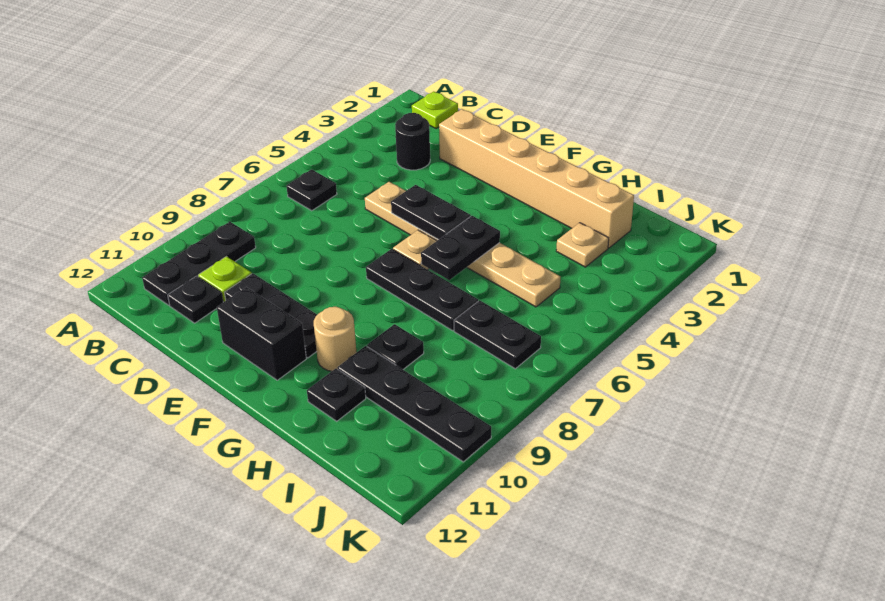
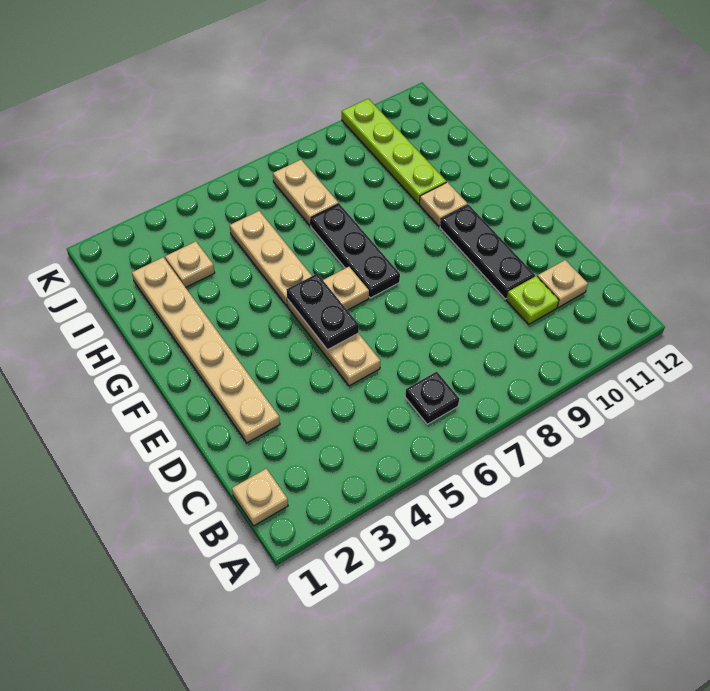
lime plate B1 level 1 -> tan plate B1 level 1
black plate B9:B11 level 1 -> none
black round brick C3 level 1 -> none
black plate C11 level 1 -> tan plate C11 level 1
tan brick D2:I2 level 1 -> tan plate D2:I2 level 1
black brick E11:F11 level 1 -> none
black plate G5:G6 level 2 -> none
tan round brick G10 level 1 -> tan plate G10 level 1
black plate H9 level 1 -> none
black plate H10:K10 level 1 -> lime plate H10:K10 level 1
black plate H11 level 1 -> none
black plate I7:J7 level 1 -> tan plate I7:J7 level 1

